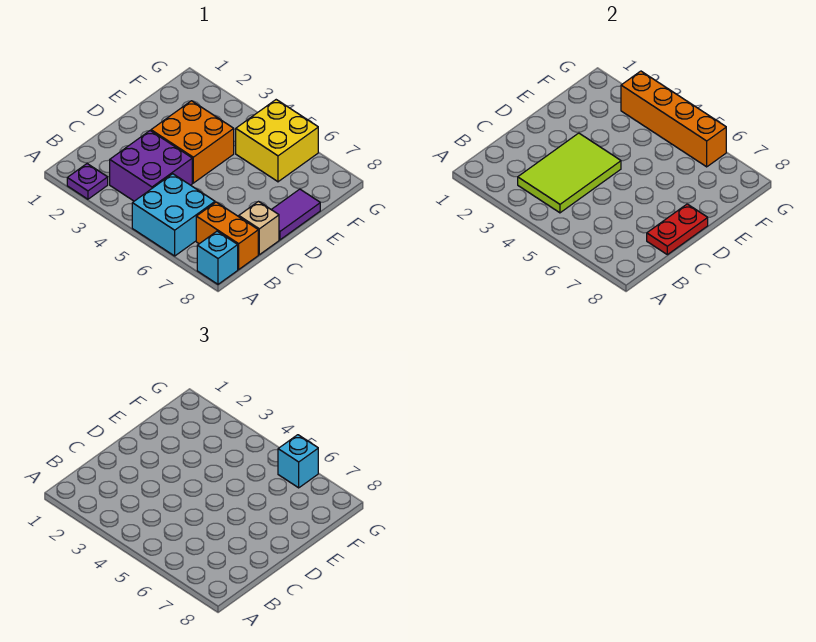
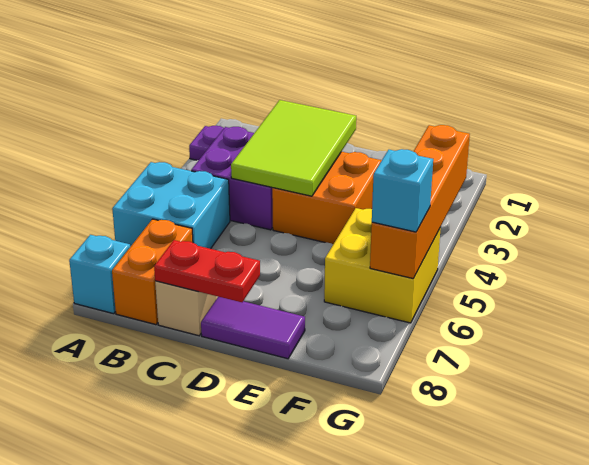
lime tile B3:D4 level 2 -> lime tile C2:D4 level 2

